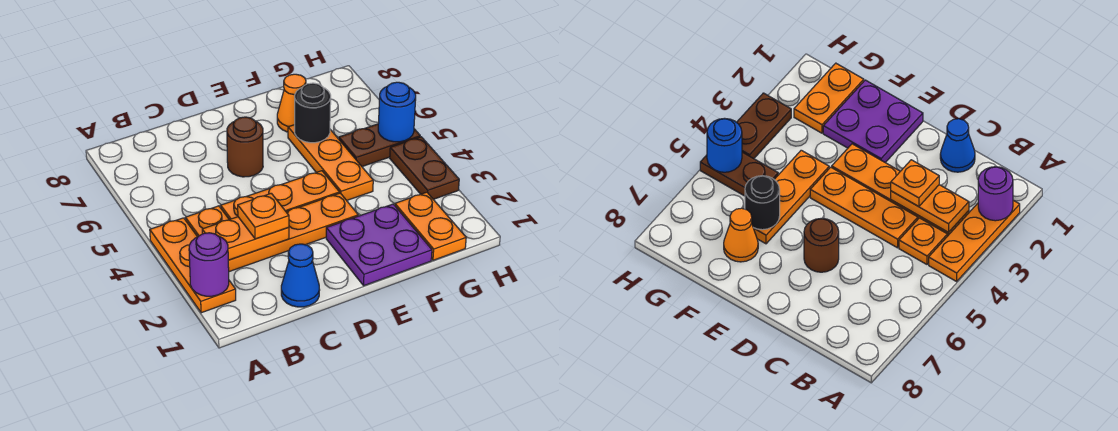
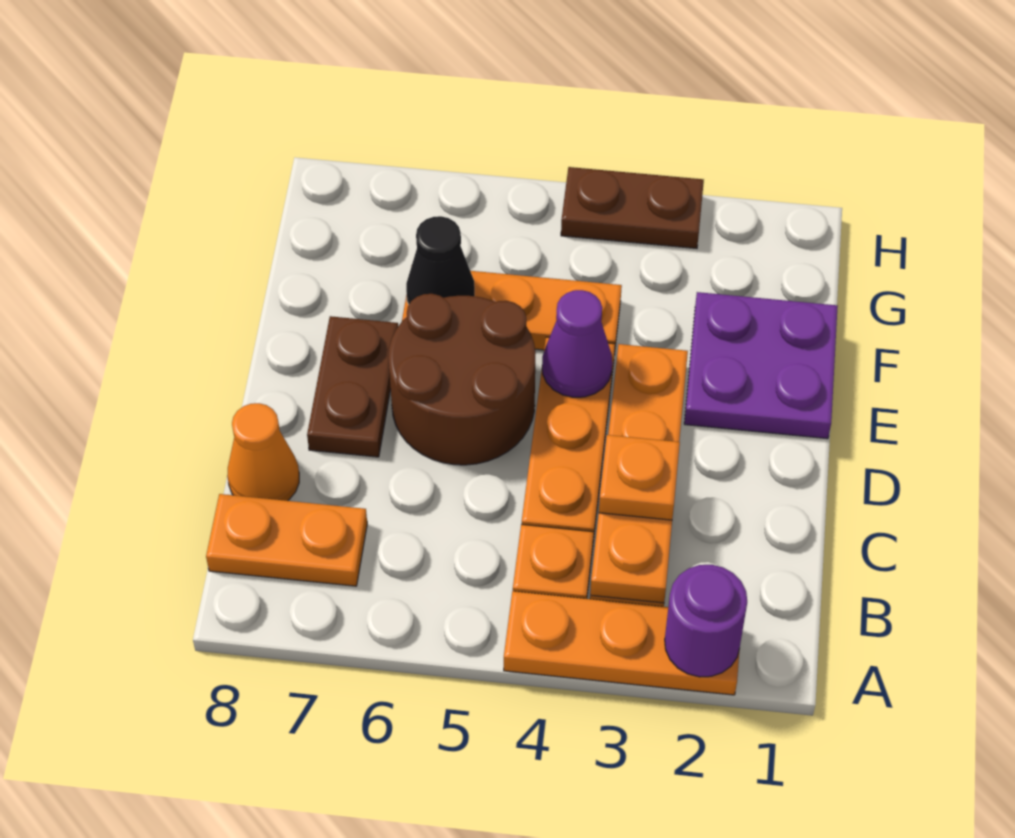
blue cone C1 level 1 -> none
brown round brick D6 level 1 -> brown round brick D5:E6 level 1
none -> purple cone E4 level 2
black round brick F6 level 2 -> black cone F6 level 2
orange cone F7 level 1 -> orange cone C8 level 1
orange plate G1:G2 level 1 -> orange plate B7:B8 level 1
brown plate G5:H5 level 1 -> brown plate D7:E7 level 1
blue round brick H5 level 2 -> none

